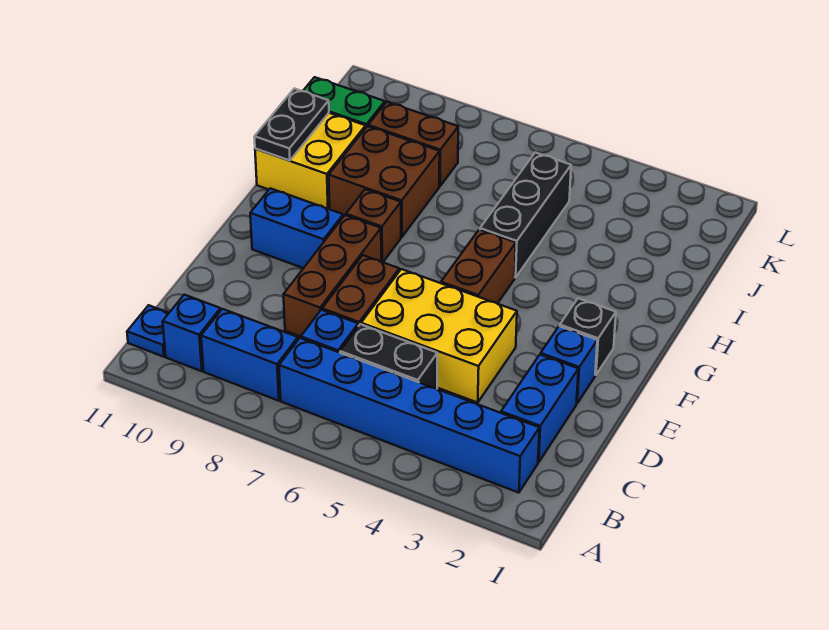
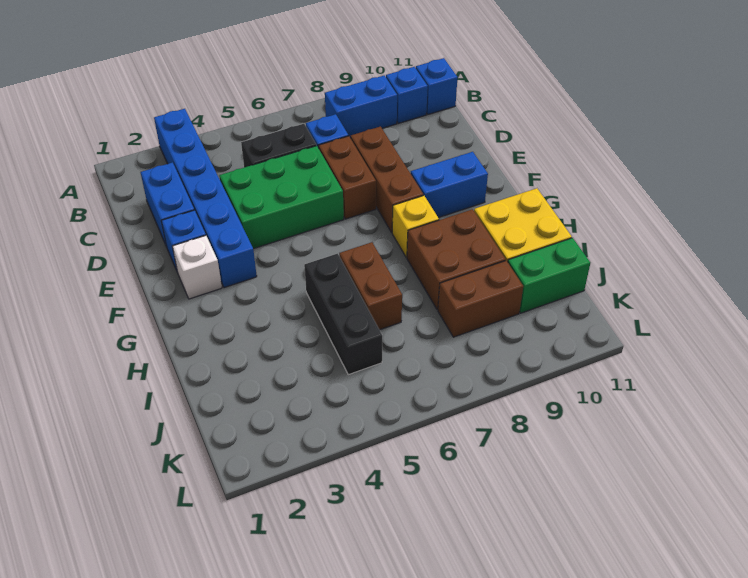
blue brick B2:B7 level 1 -> blue brick A3:F3 level 1
blue plate B11 level 1 -> blue brick B11 level 1
yellow brick D4:E6 level 1 -> green brick D4:E6 level 1
black brick F2 level 1 -> white brick F2 level 1
brown brick F5:G5 level 1 -> brown brick H6:I6 level 1
brown brick G8 level 1 -> yellow brick G8 level 1
black plate H11:I11 level 2 -> none

